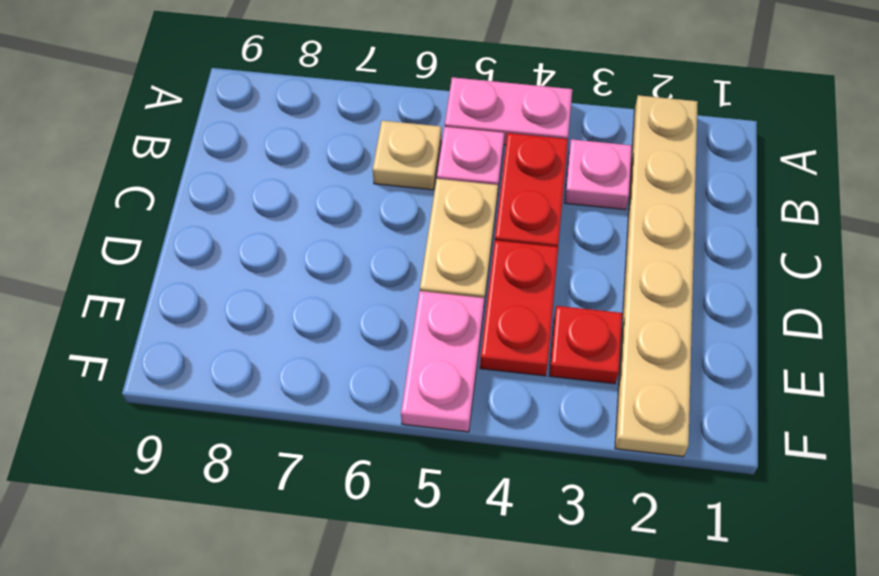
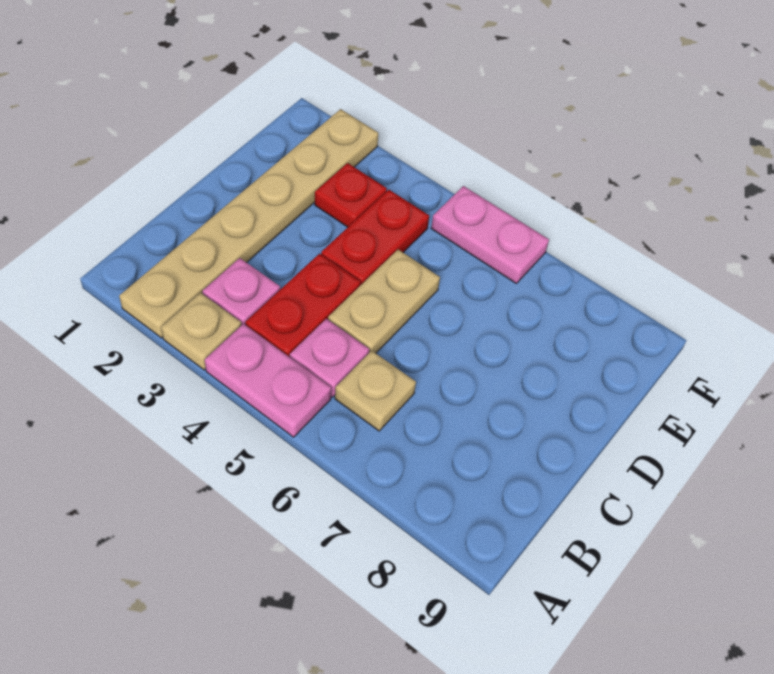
none -> tan plate A3 level 1
pink plate E5:F5 level 1 -> pink plate F5:F6 level 1

